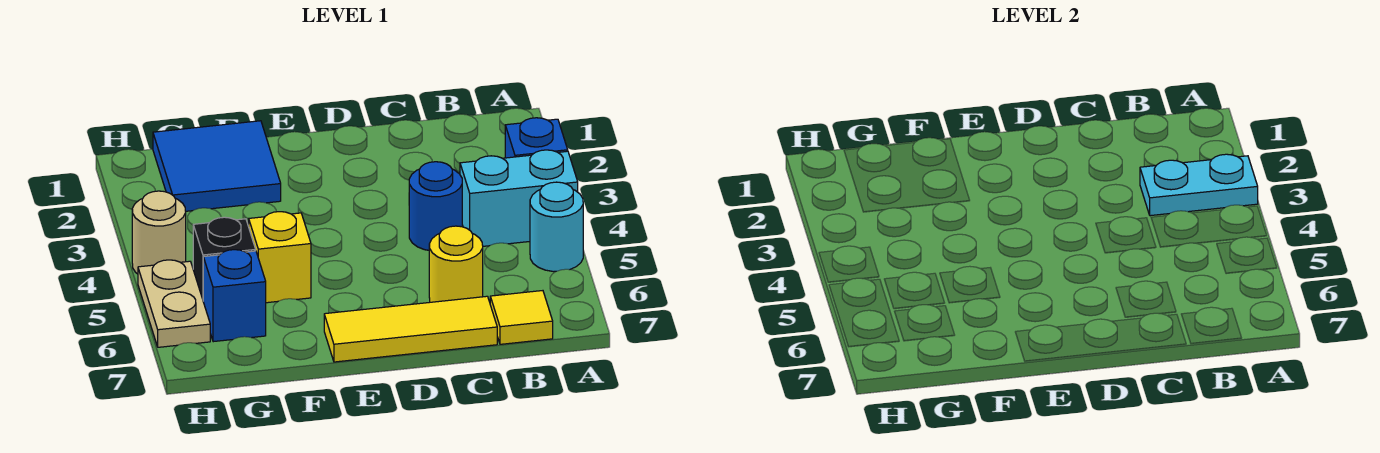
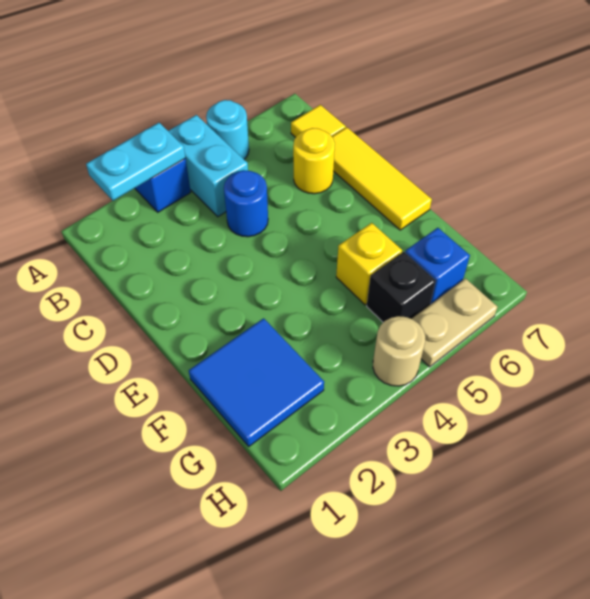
cyan plate A3:B3 level 2 -> cyan plate A2:A3 level 2

